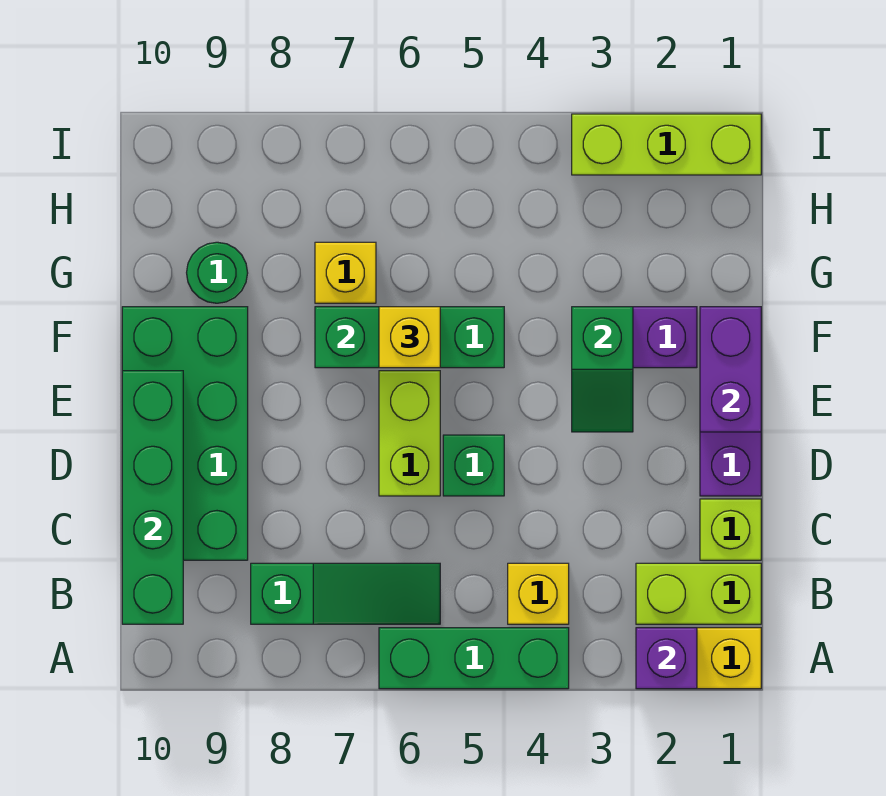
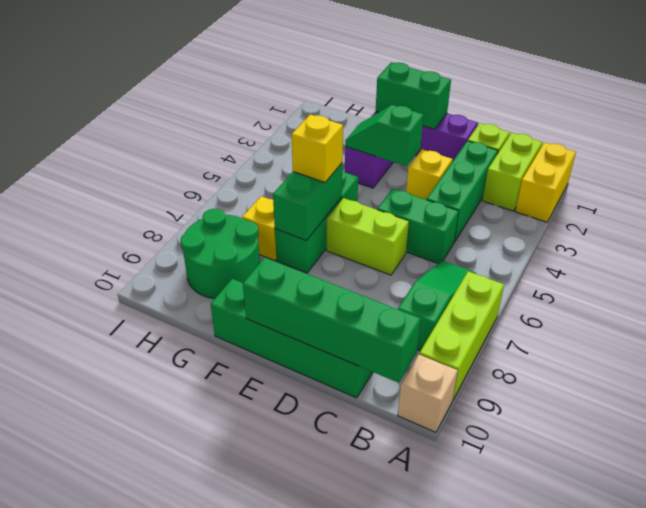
purple brick A2 level 2 -> none
green brick A4:A6 level 1 -> green brick C2:C4 level 1
none -> tan brick A10 level 1
yellow brick B4 level 1 -> yellow brick D3 level 1
green brick C9:F10 level 1 -> green brick C10:F10 level 1
green brick D5 level 1 -> green brick C5:D5 level 1
purple brick E1:F1 level 2 -> green brick E1:F1 level 2
green slope E3:F3 level 2 top F -> green slope E3:F3 level 2 top E
green round brick G9 level 1 -> green round brick G8:H9 level 1
lime brick I1:I3 level 1 -> lime brick A7:A9 level 1

